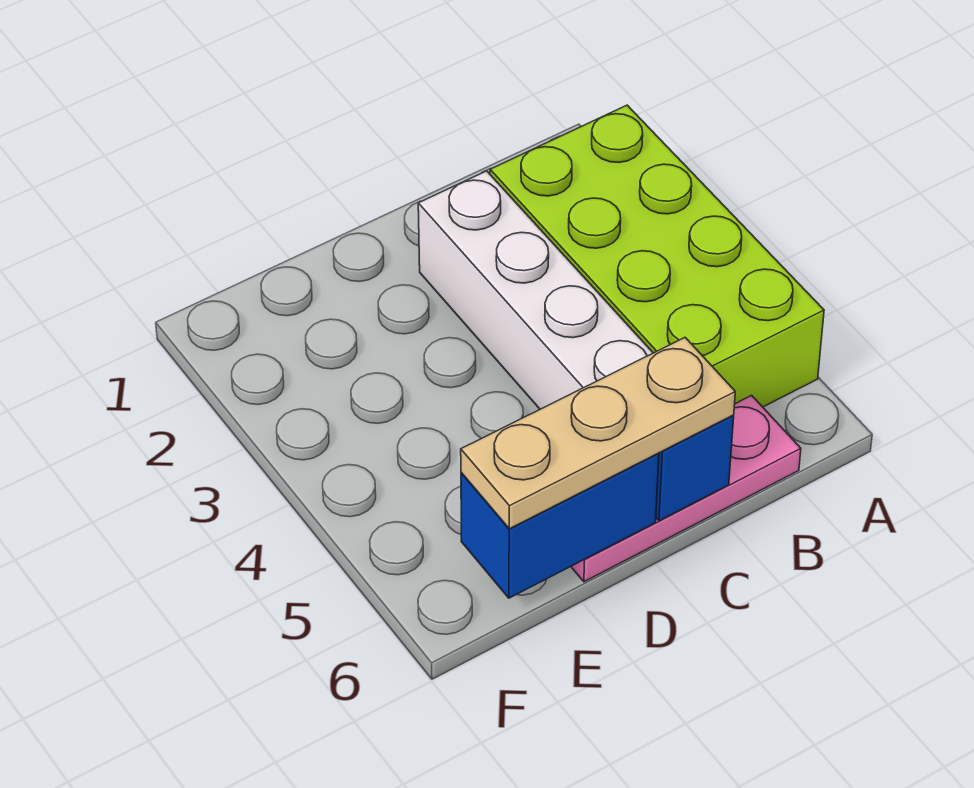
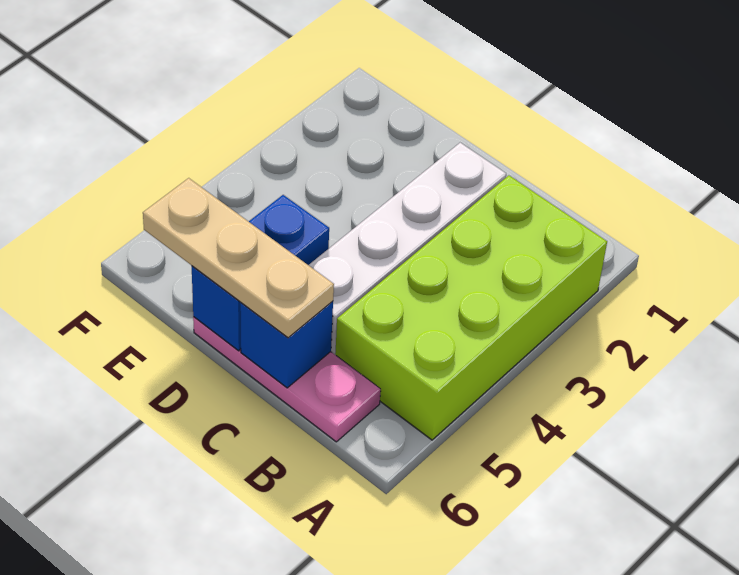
blue brick D6:E6 level 2 -> blue brick D5:D6 level 2

